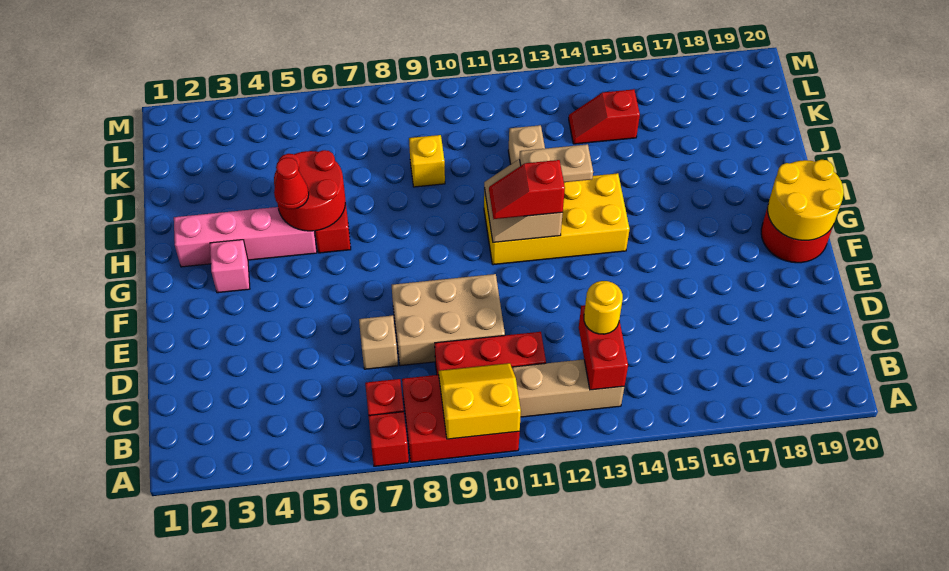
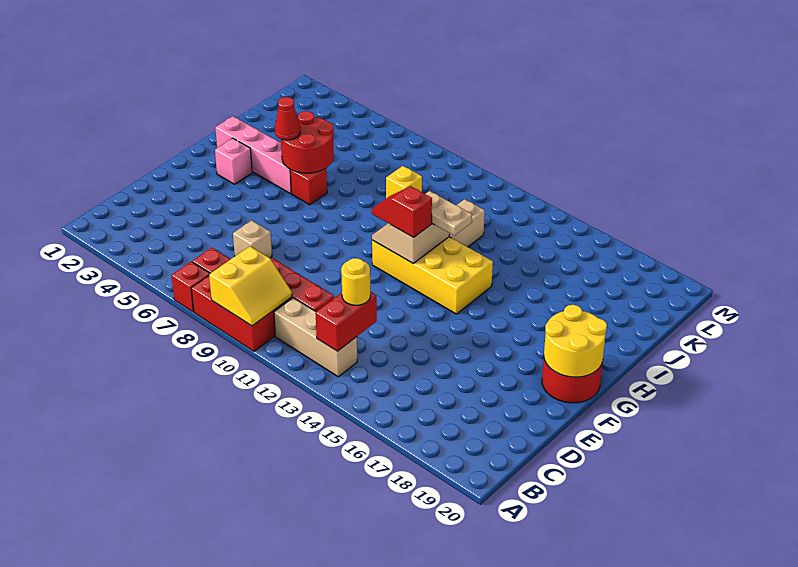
yellow slope A9:B10 level 2 top A -> yellow slope A9:B10 level 2 top 9
tan brick D8:E10 level 1 -> none
red slope K14:K15 level 1 top 15 -> none

